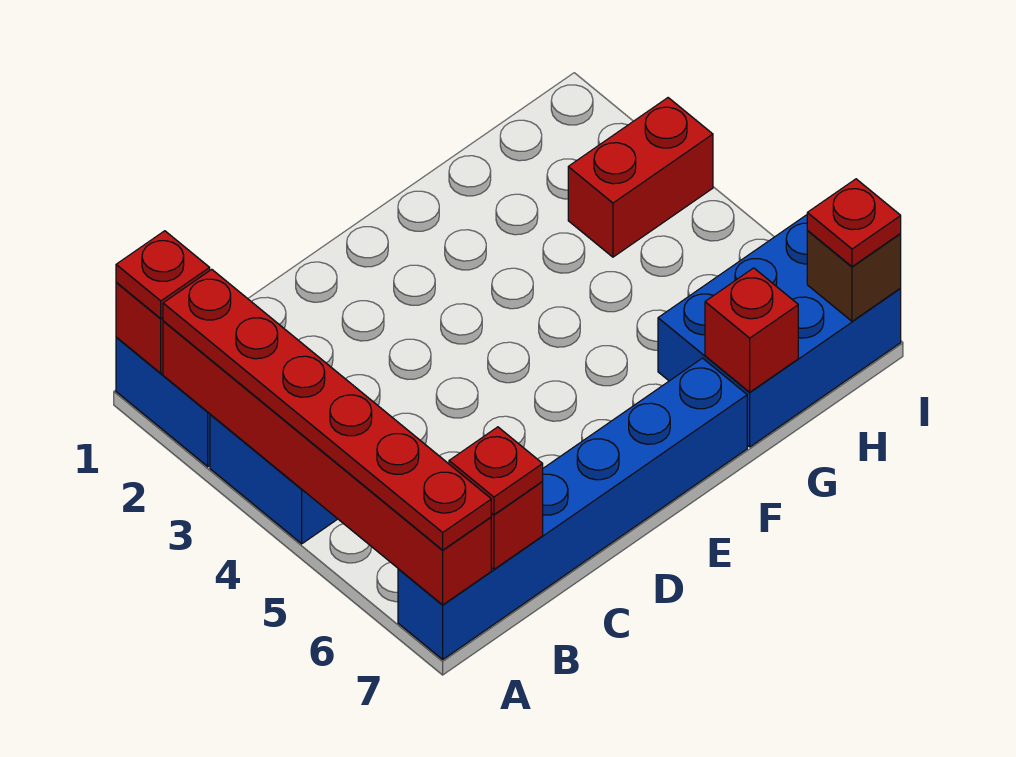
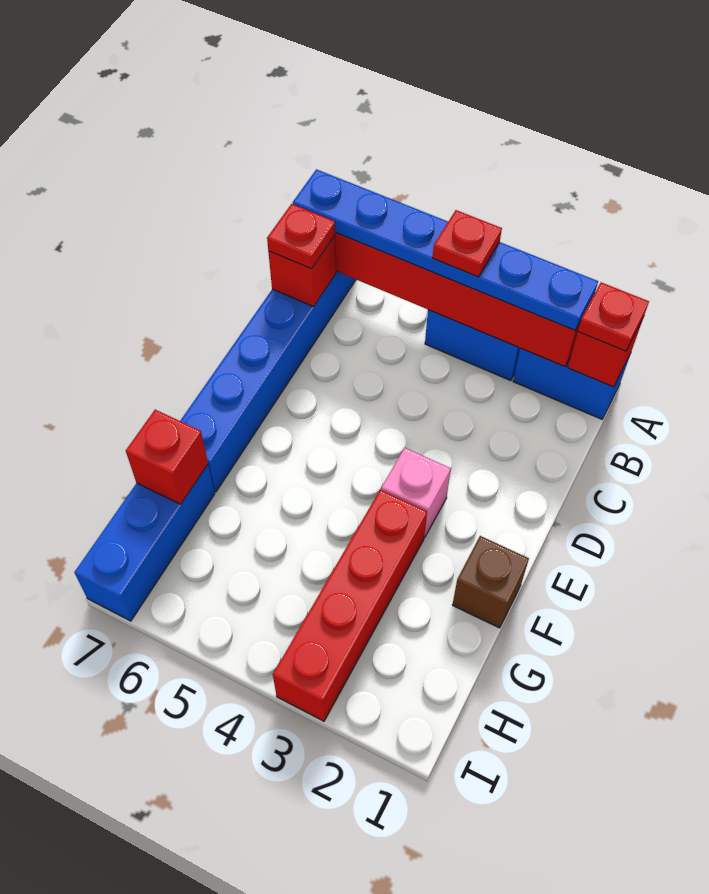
red plate A2:A7 level 3 -> blue plate A2:A7 level 3
none -> pink brick E3 level 1
blue brick G6:I7 level 1 -> blue brick G7:I7 level 1
red brick H3:I3 level 1 -> red brick F3:I3 level 1
brown brick I7 level 2 -> brown brick F1 level 1
red plate I7 level 3 -> red plate A4 level 4

